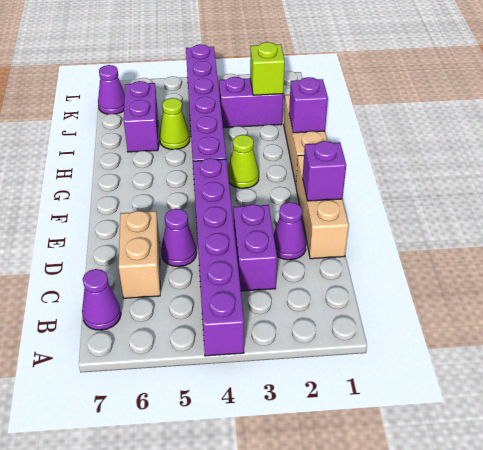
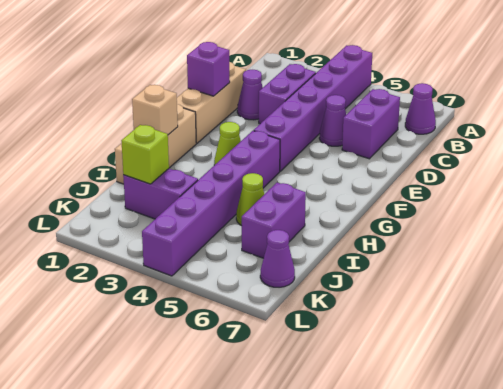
tan brick C6:D6 level 1 -> purple brick C6:D6 level 1
purple brick H1 level 2 -> tan brick H1 level 2

